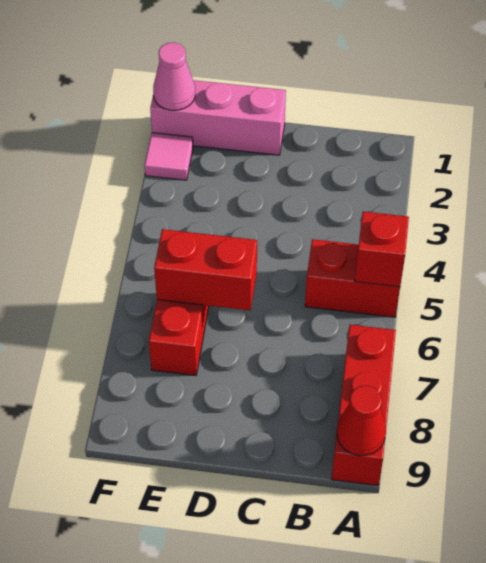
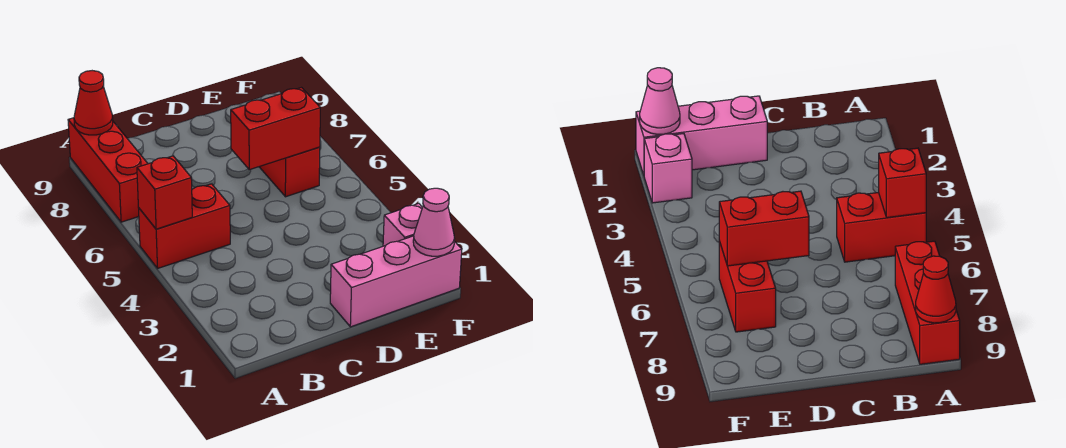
pink tile F2 level 1 -> pink brick F2 level 1

